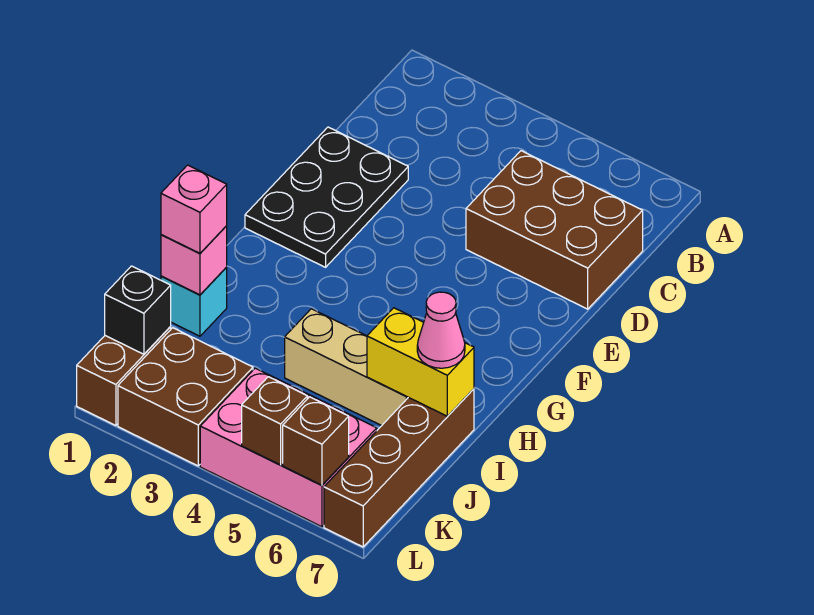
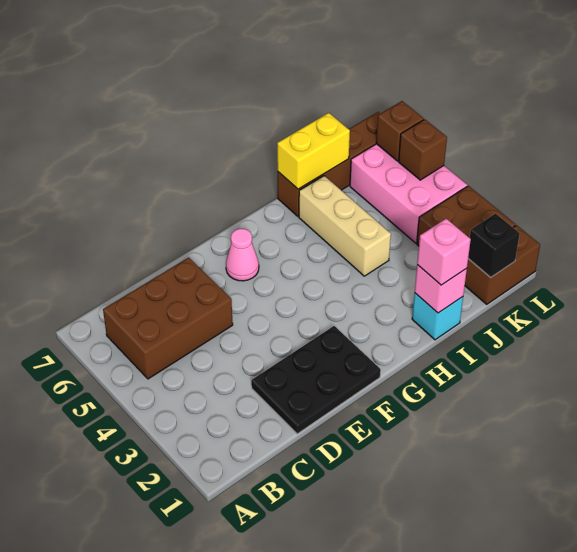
brown brick C5:D7 level 1 -> brown brick B5:D6 level 1
yellow brick I6:I7 level 2 -> yellow brick I7:J7 level 2
pink cone I7 level 3 -> pink cone F6 level 1

